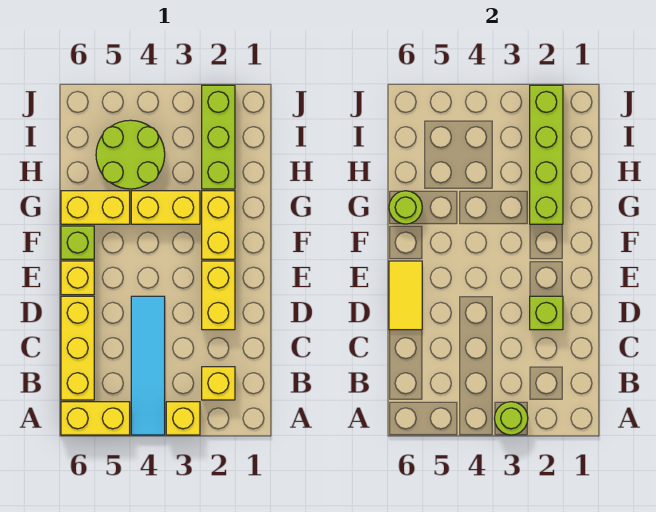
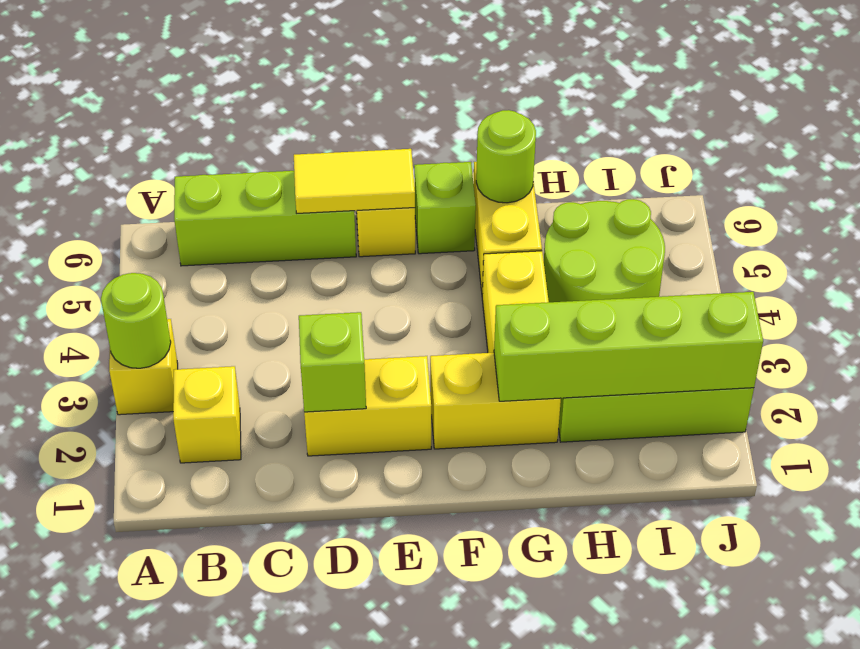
cyan tile A4:D4 level 1 -> none
yellow brick A5:A6 level 1 -> none
yellow brick B6:D6 level 1 -> lime brick B6:D6 level 1

